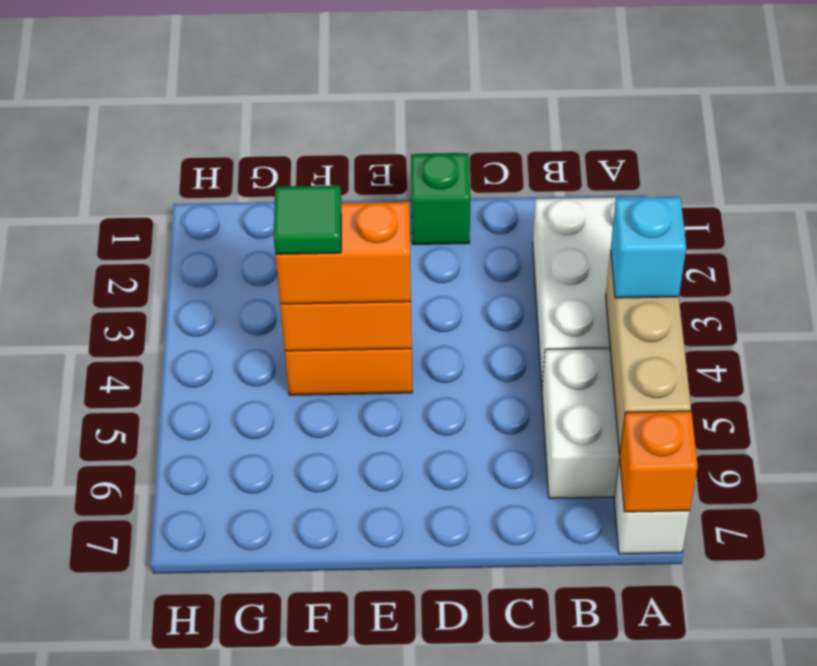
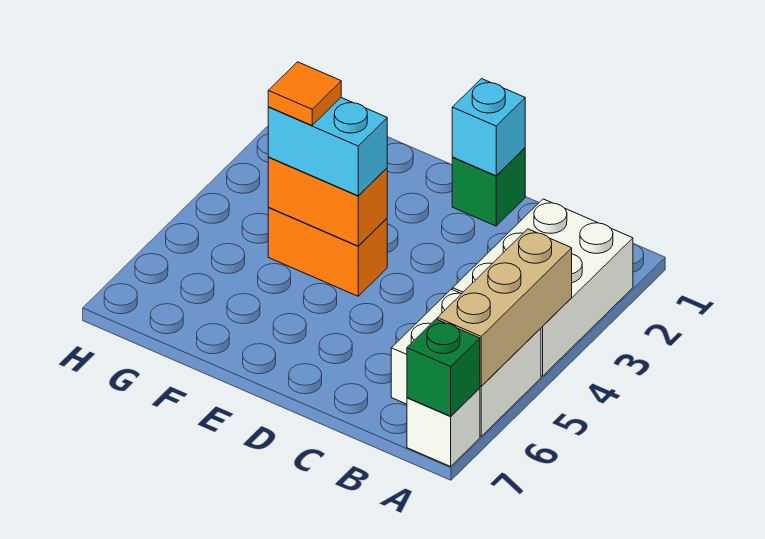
cyan brick A4 level 3 -> cyan brick D1 level 2
orange brick A7 level 2 -> green brick A7 level 2
orange brick E4:F4 level 3 -> cyan brick E4:F4 level 3
green tile F4 level 4 -> orange tile F4 level 4

